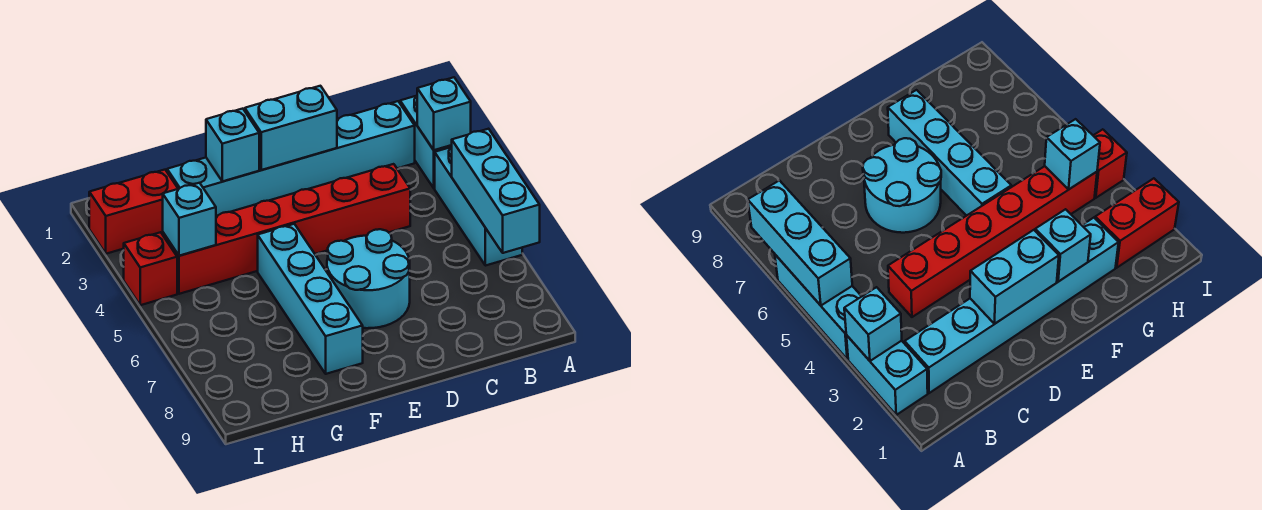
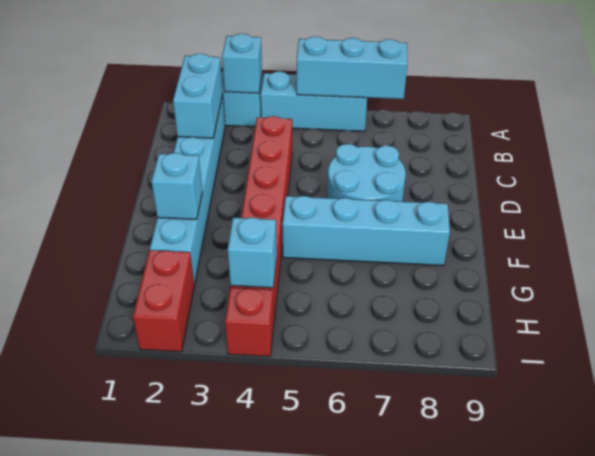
cyan brick D2:E2 level 2 -> cyan brick B2:C2 level 2

